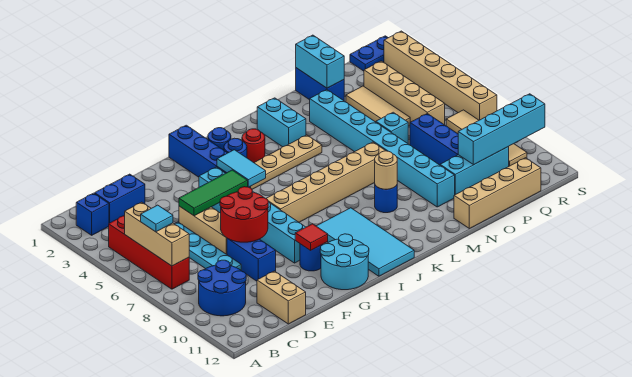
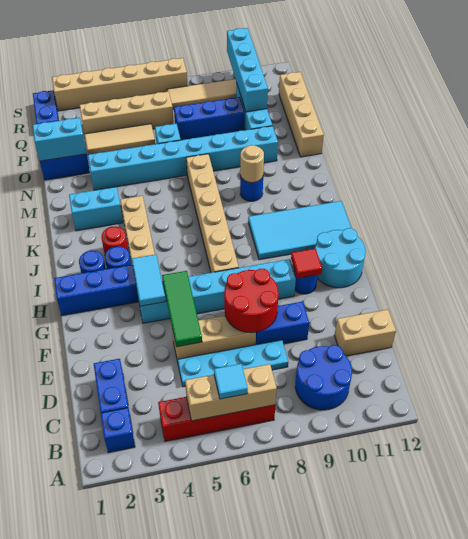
cyan tile H4:H5 level 2 -> cyan tile G4:H4 level 2

